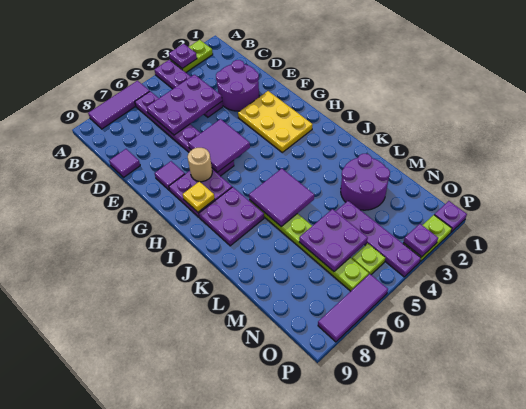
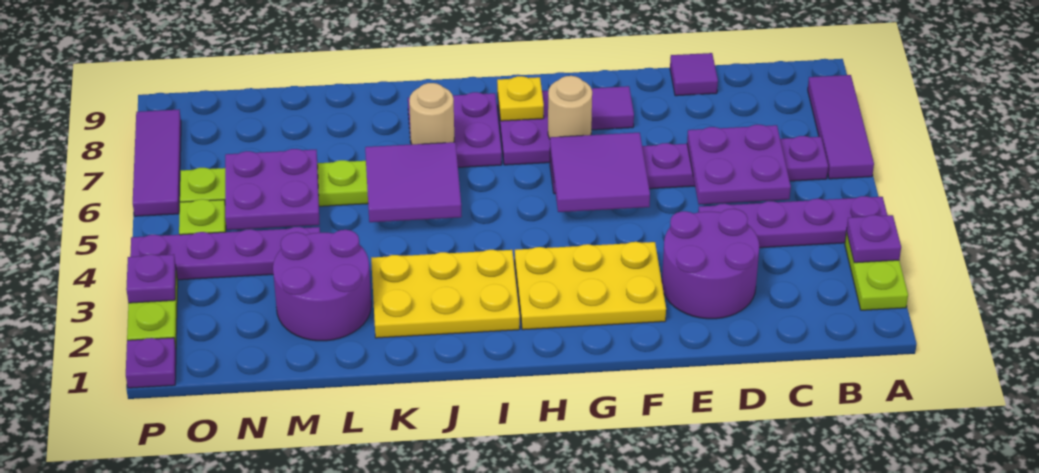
purple plate C4:D6 level 2 -> purple plate C5:D6 level 2
none -> yellow plate I2:K3 level 1
none -> tan round brick J7 level 2

